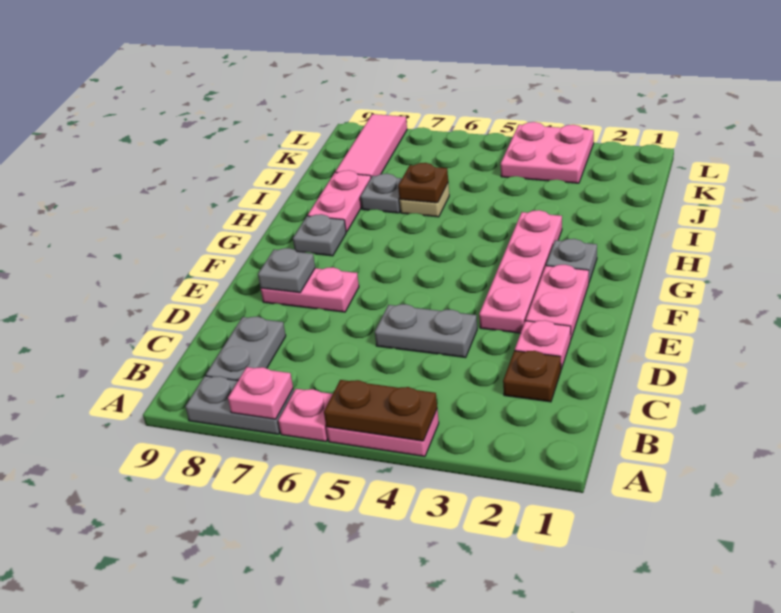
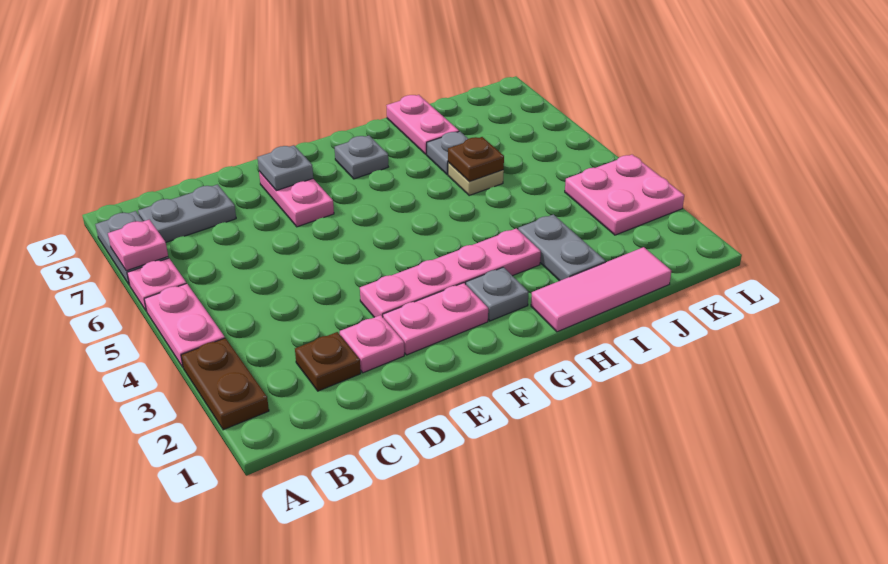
brown plate A4:A5 level 2 -> brown plate A2:A3 level 1
grey plate D4:D5 level 1 -> grey plate I2:I3 level 1
pink plate H8:I8 level 1 -> pink plate I8:I9 level 1
pink tile J8:L8 level 1 -> pink tile H1:J1 level 1

